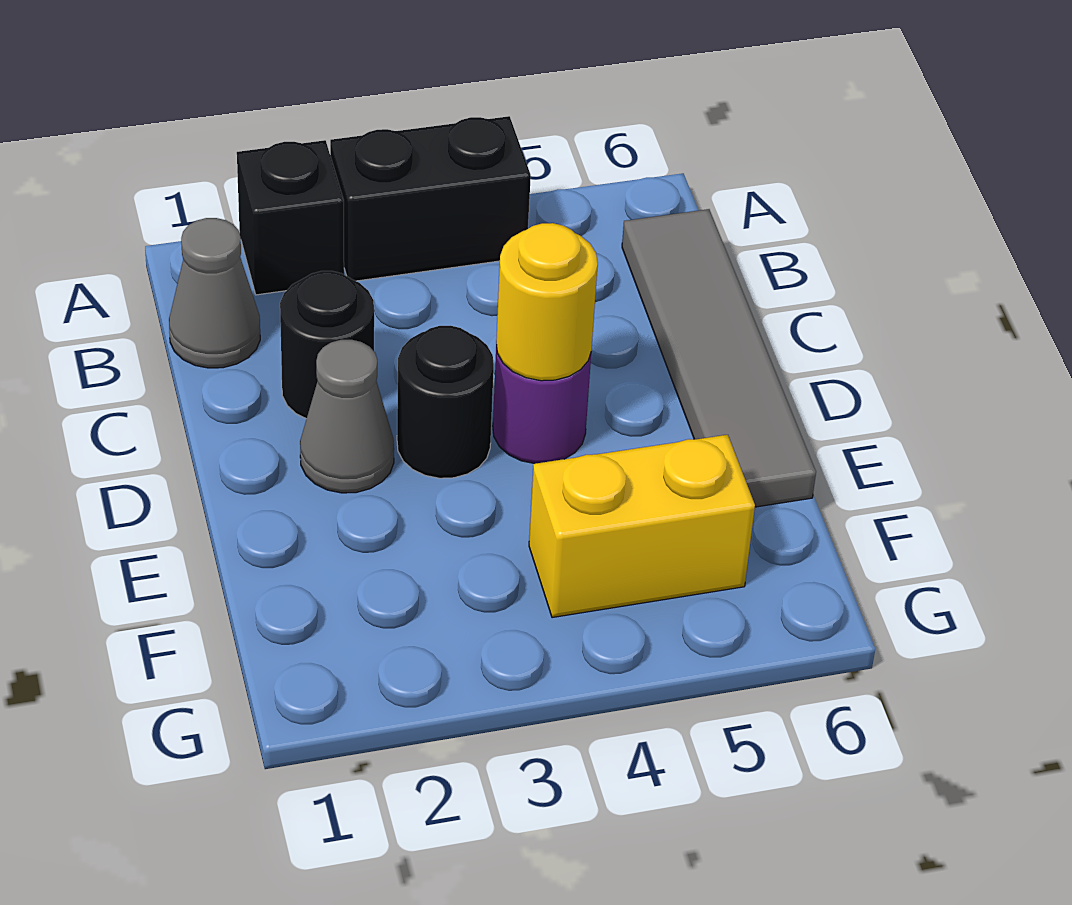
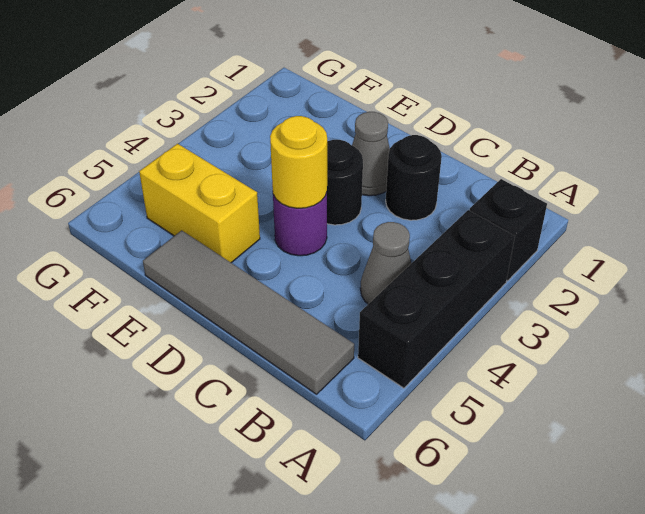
black brick A3:A4 level 1 -> black brick A3:A5 level 1
grey cone B1 level 1 -> grey cone B4 level 1
yellow brick F4:F5 level 1 -> yellow brick E5:F5 level 1

